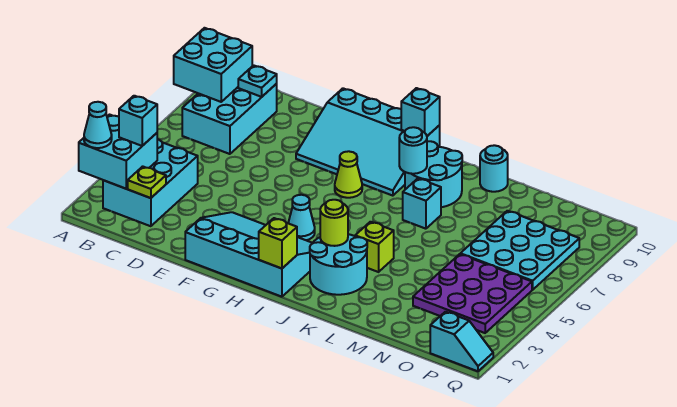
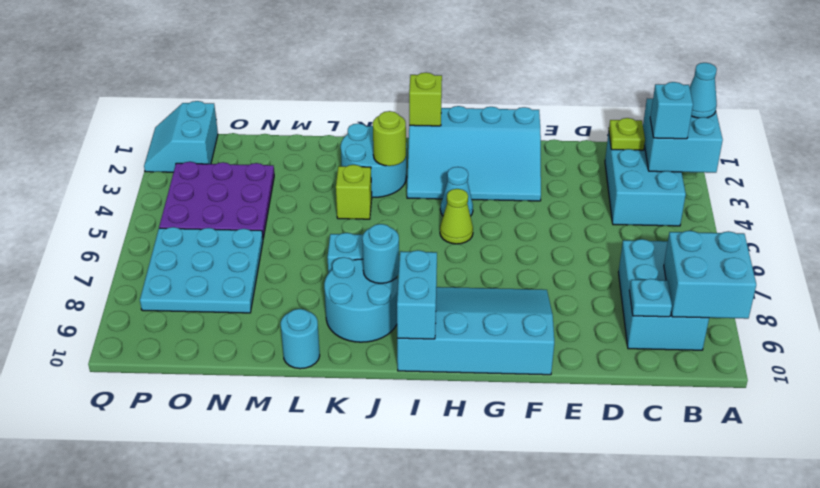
lime cone H7 level 1 -> lime cone H5 level 1
cyan brick I10 level 2 -> cyan brick I9:I10 level 2
cyan slope P1:Q1 level 1 top P -> cyan slope P1:Q2 level 1 top P

